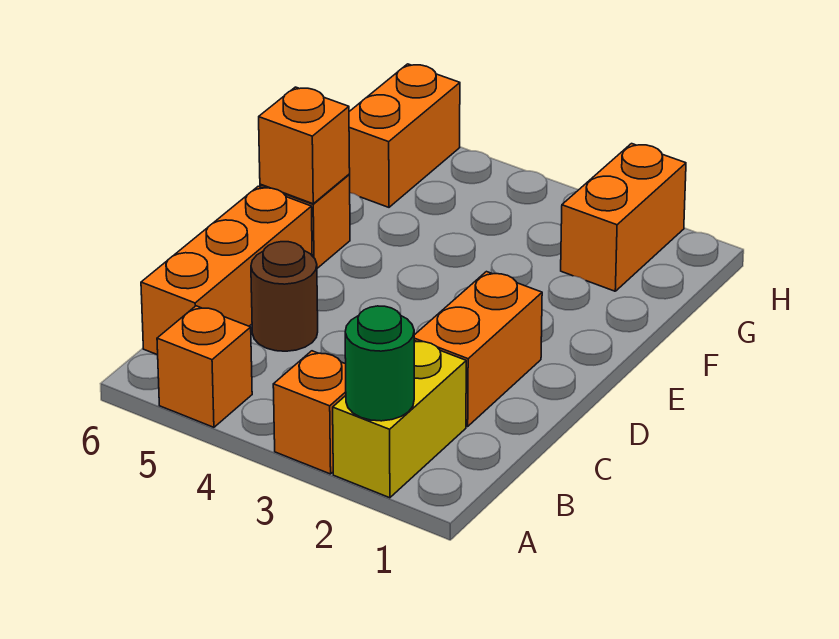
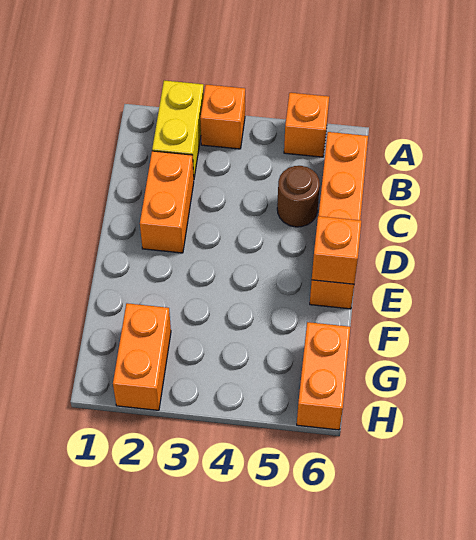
green round brick A2 level 2 -> none

